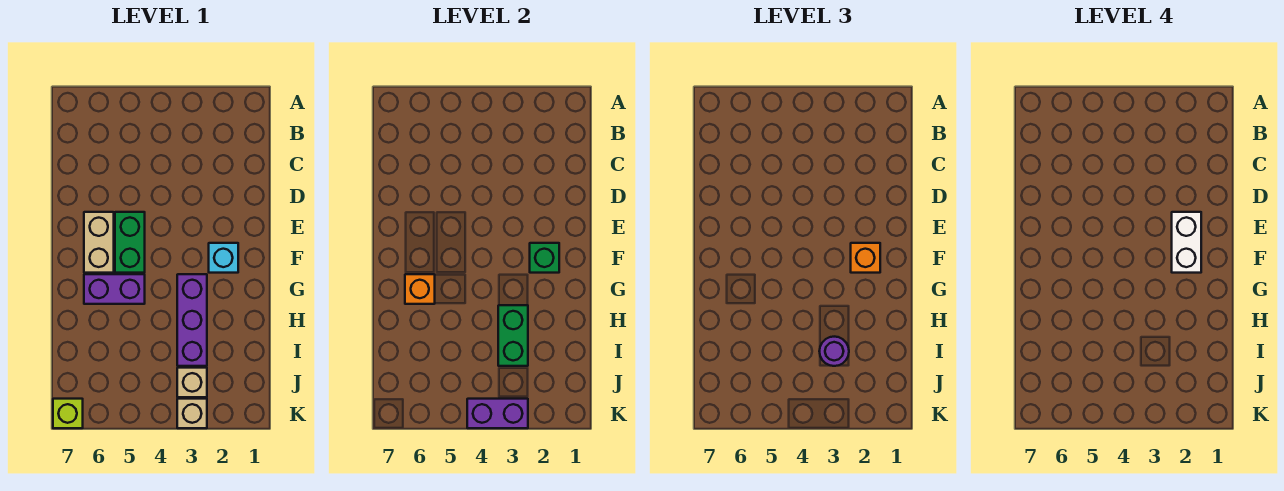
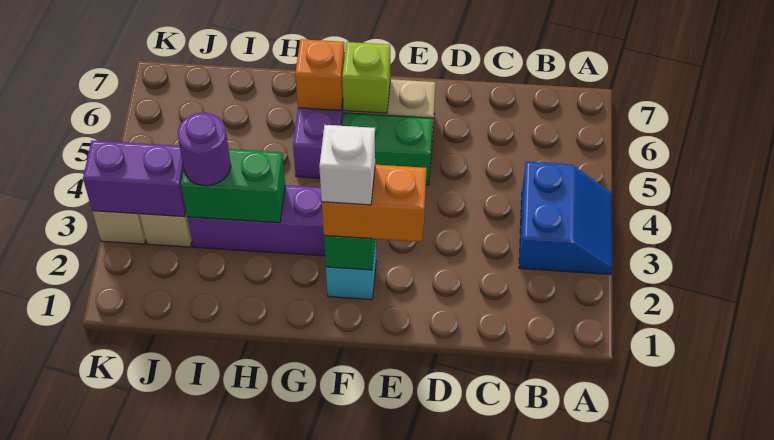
none -> blue slope A3:B4 level 1 top B
white brick E2:F2 level 4 -> white brick F2 level 4
orange brick F2 level 3 -> orange brick E2:F2 level 3
purple brick K3:K4 level 2 -> purple brick J3:K3 level 2
lime brick K7 level 1 -> lime brick F6 level 2

